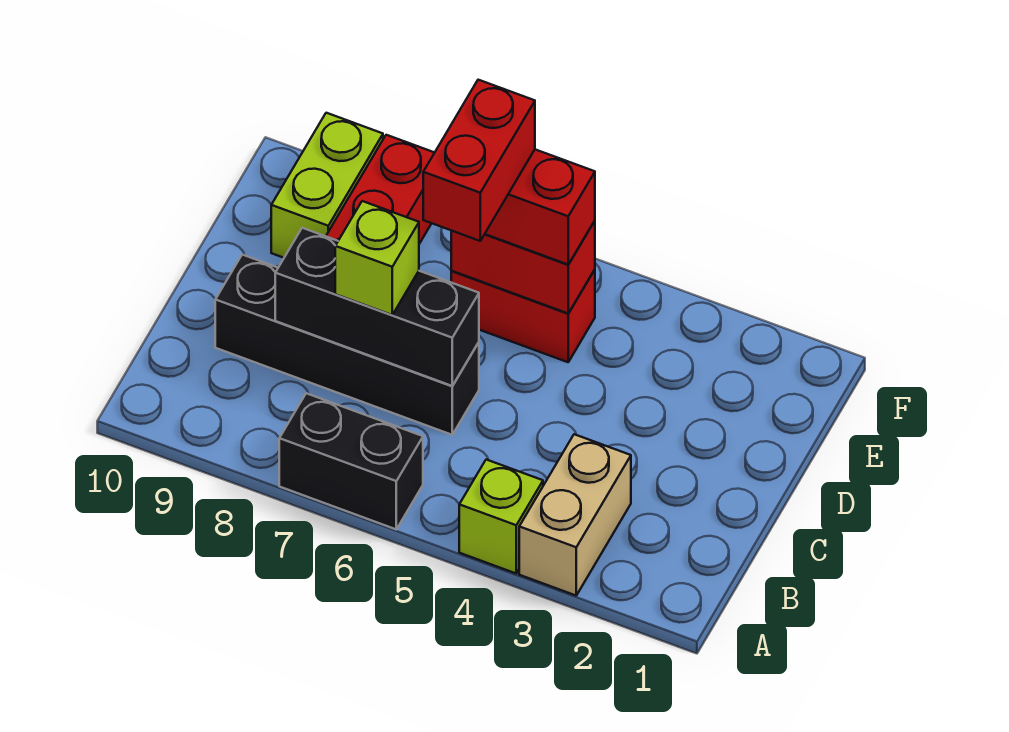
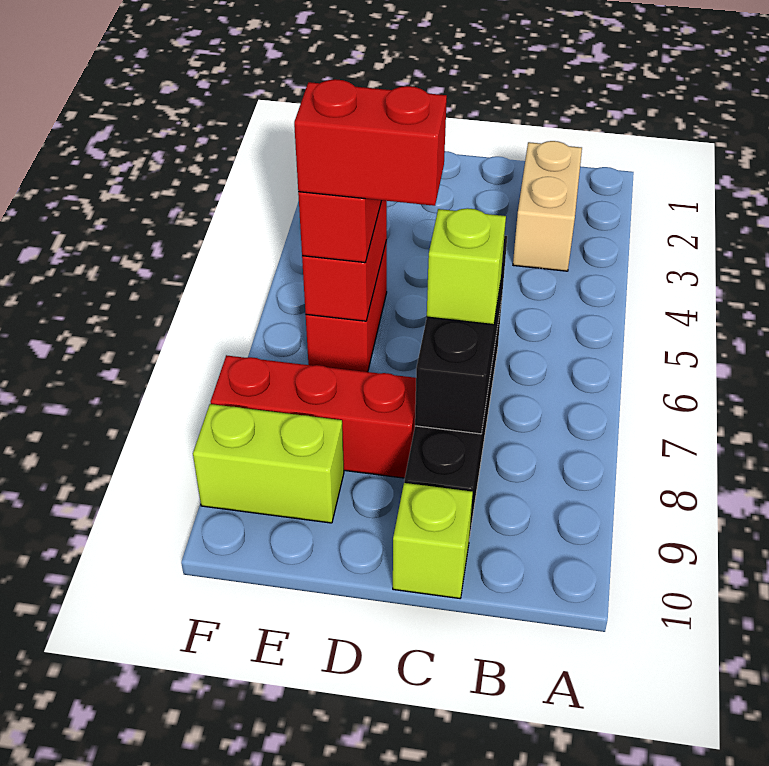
tan brick A3:B3 level 1 -> tan brick B2:B3 level 1
lime brick A4 level 1 -> lime brick C10 level 1
black brick A6:A7 level 1 -> none

